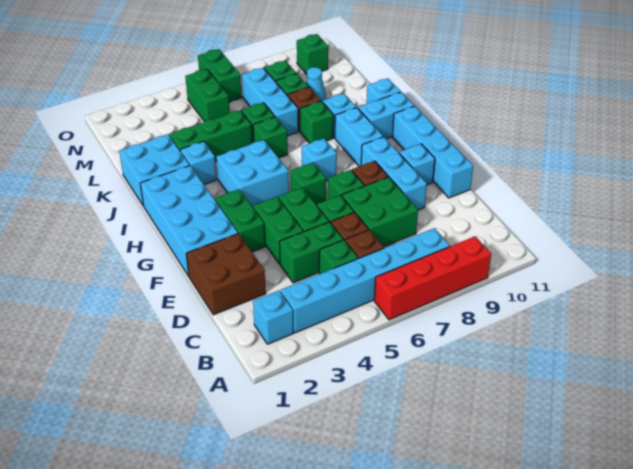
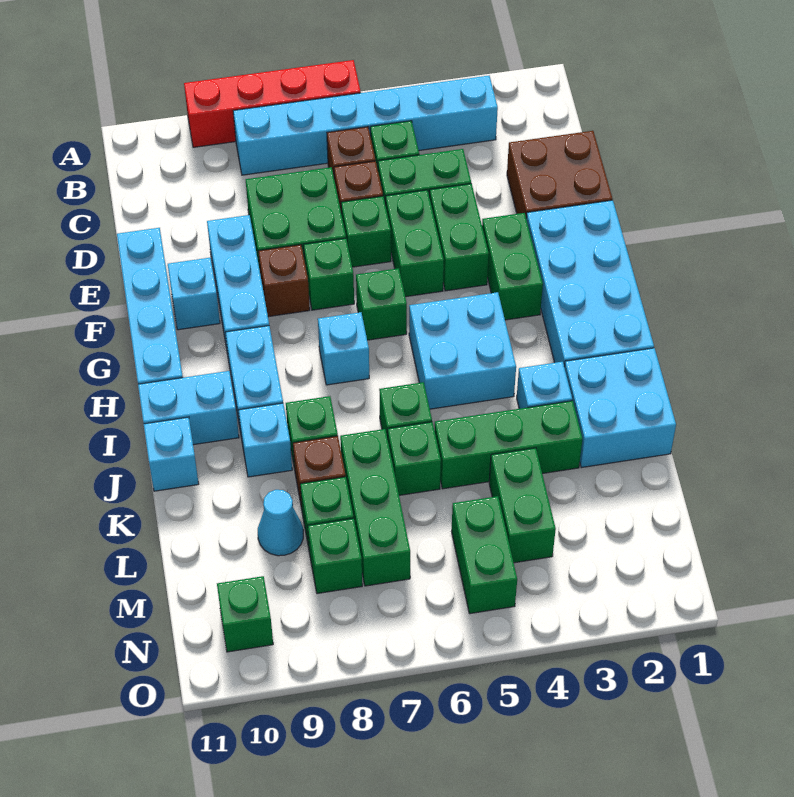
cyan brick B2 level 1 -> none
cyan brick K7:M7 level 1 -> green brick K7:M7 level 1
green brick N6:O6 level 1 -> green brick L4:M4 level 1

